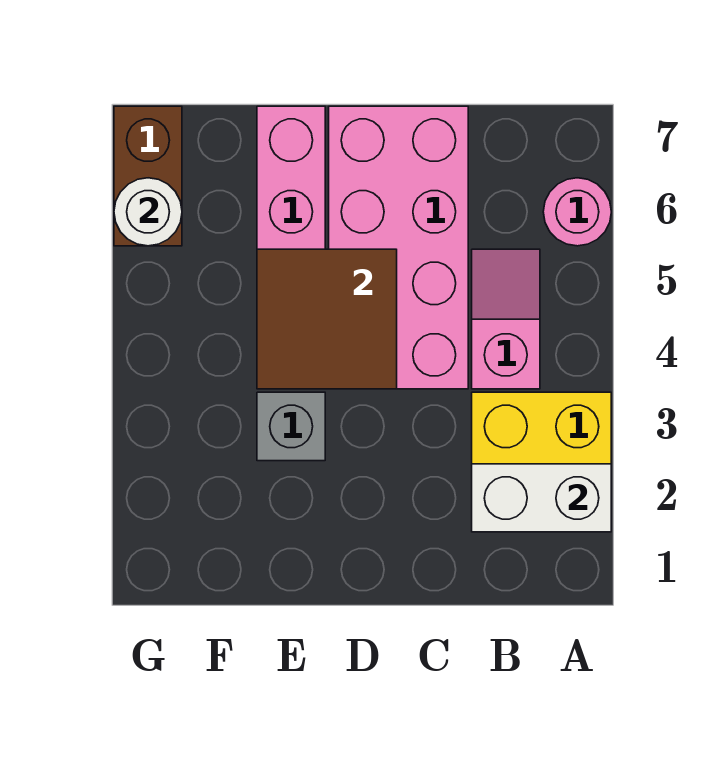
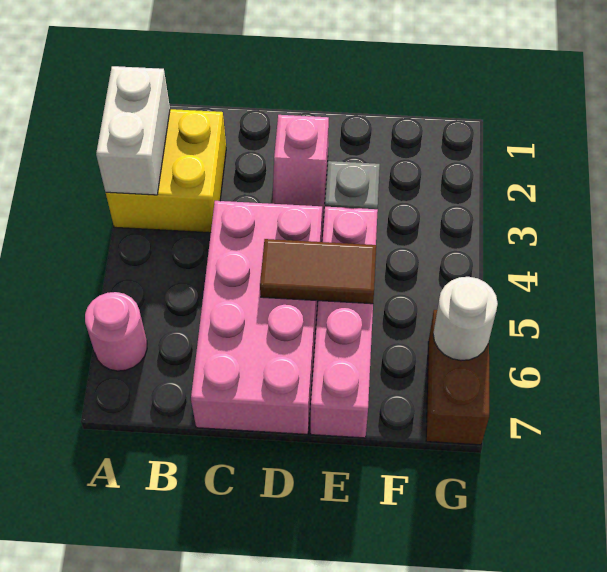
white brick A2:B2 level 2 -> white brick A2:A3 level 2
pink slope B4:B5 level 1 top 4 -> pink slope D2:D3 level 1 top 2
brown tile D4:E5 level 2 -> brown tile D5:E5 level 2

